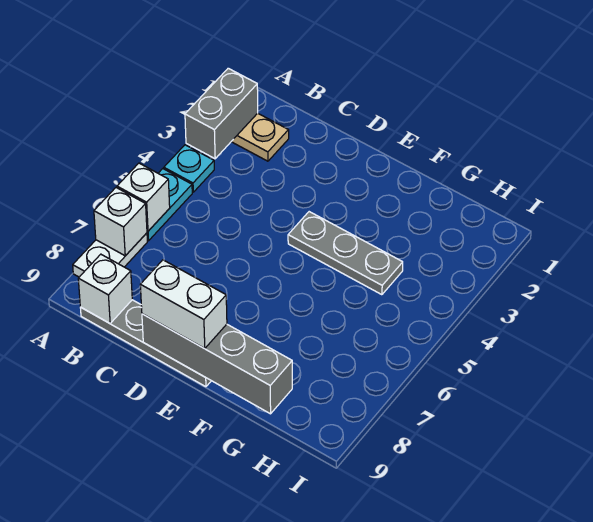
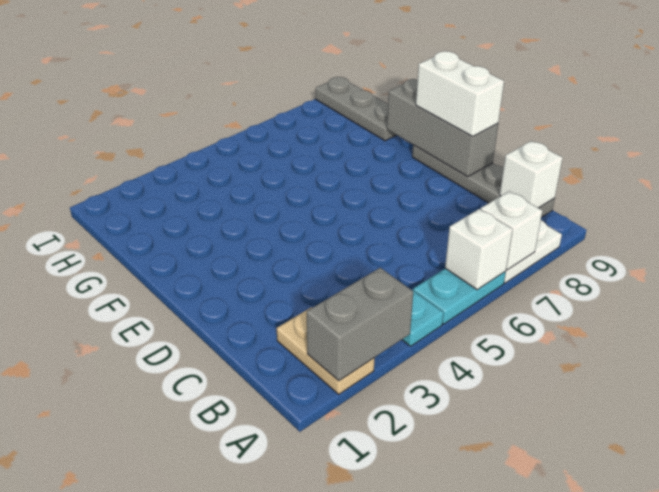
grey brick D9:G9 level 2 -> grey brick D9:F9 level 2
grey plate E4:G4 level 1 -> grey plate G9:I9 level 1

